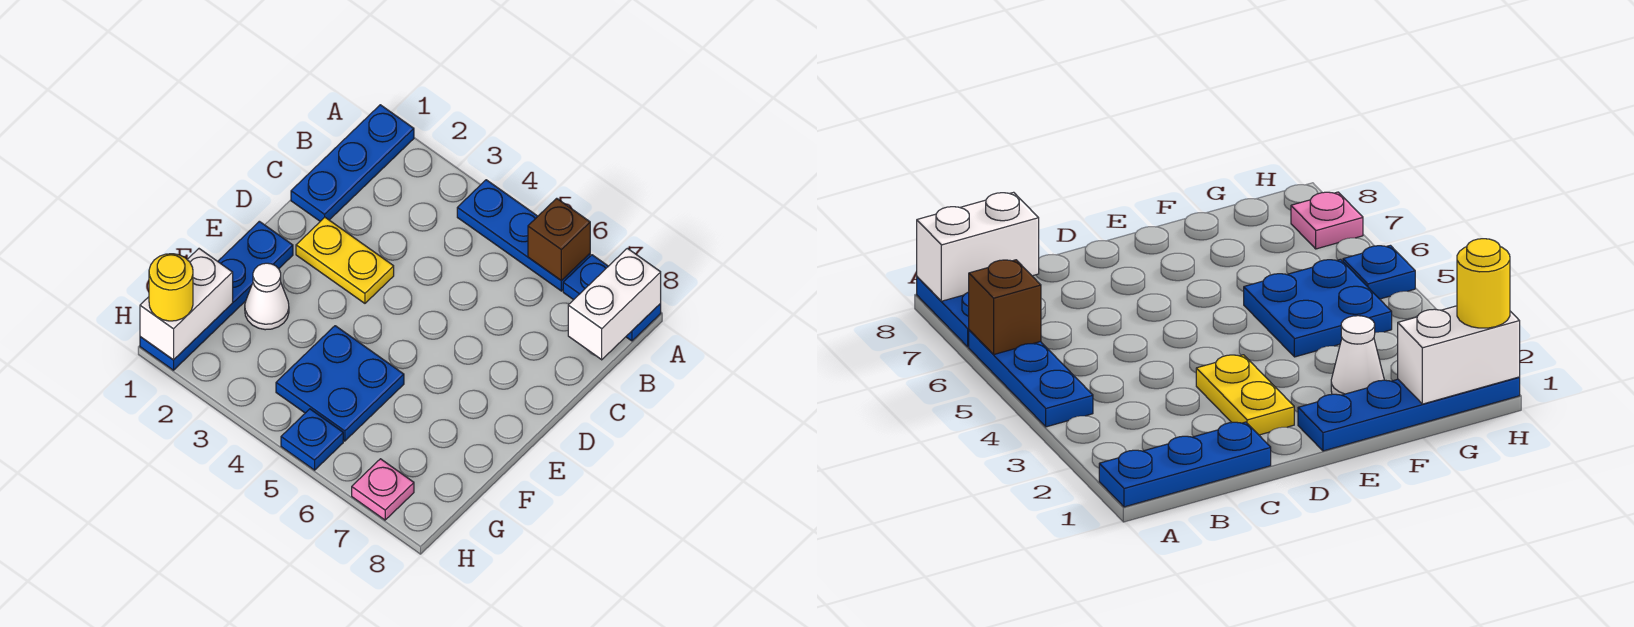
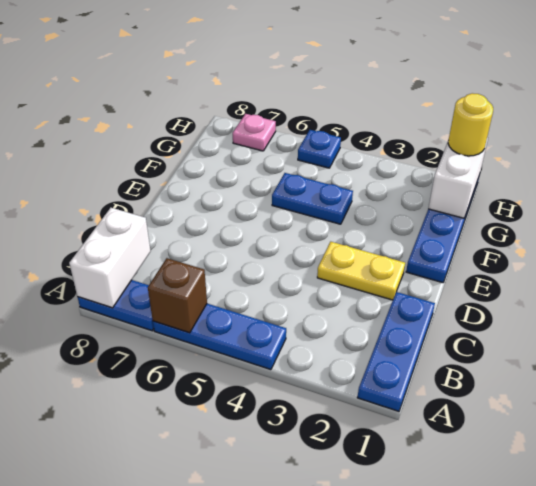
white cone F2 level 1 -> none
blue plate F4:G5 level 1 -> blue plate F4:F5 level 1

